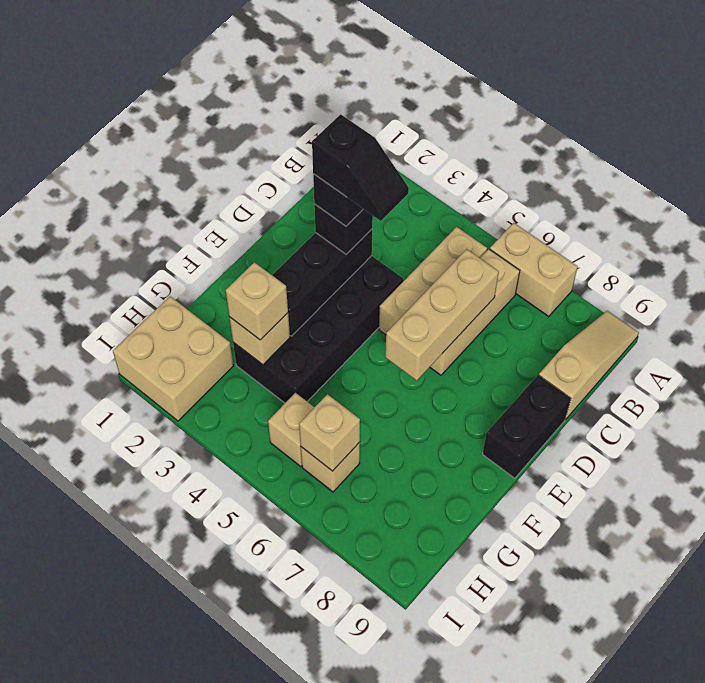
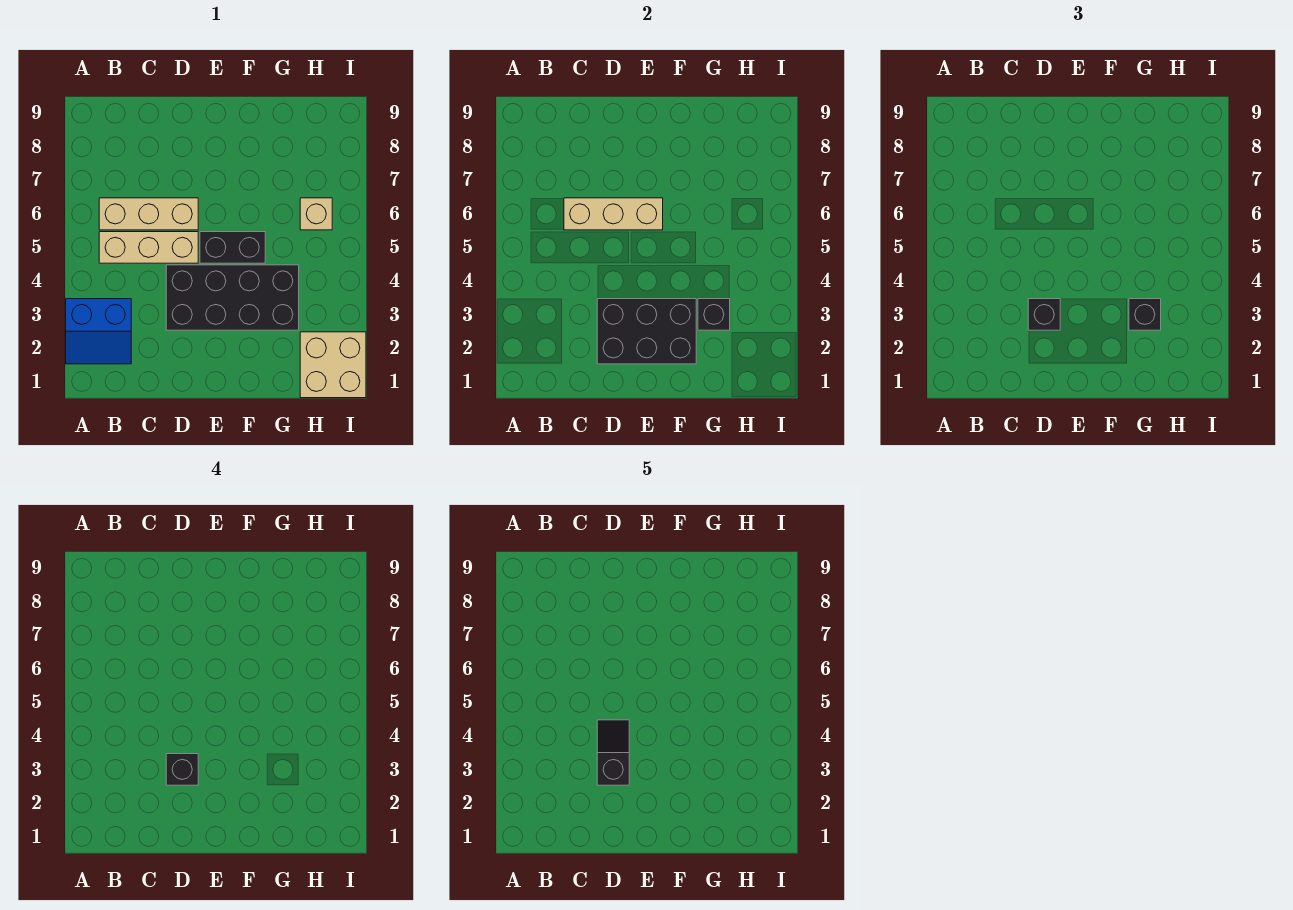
none -> blue slope A2:B3 level 1 top 3
tan brick A6:A7 level 1 -> none
tan slope A9:C9 level 1 top C -> none
black brick D3:F3 level 2 -> black brick D2:F3 level 2
black brick D9:E9 level 1 -> black brick E5:F5 level 1
tan brick G3 level 2 -> black brick G3 level 2
tan brick G3 level 3 -> black brick G3 level 3
tan brick H5 level 1 -> none
tan brick H6 level 2 -> none

